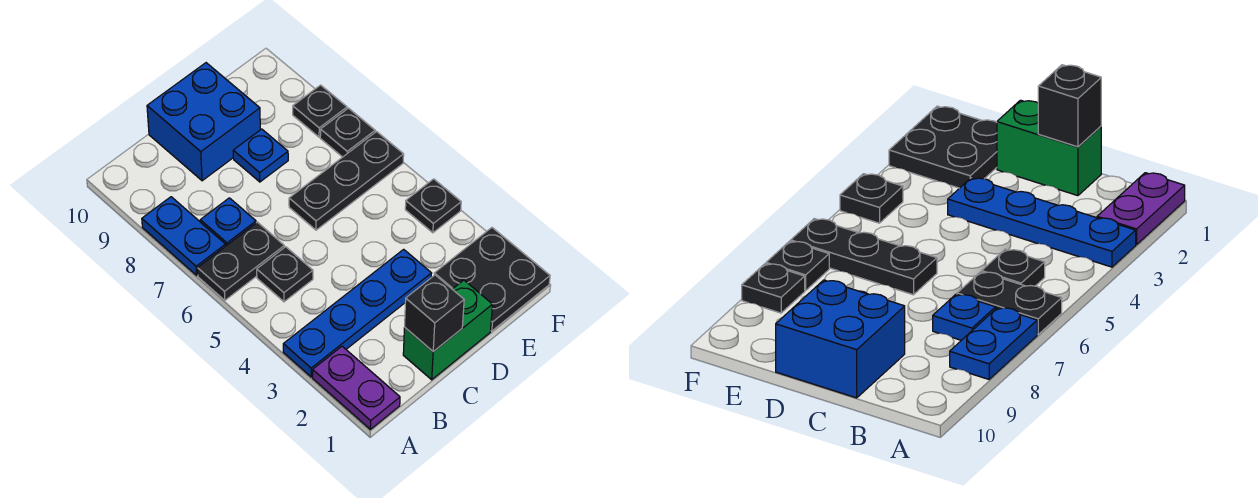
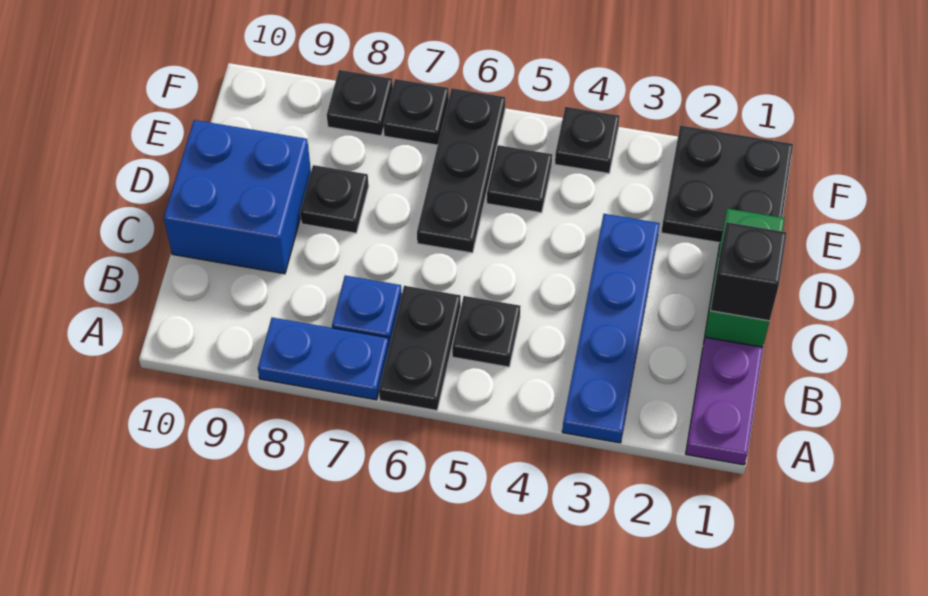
purple plate A1:A2 level 1 -> purple plate A1:B1 level 1
blue plate D8 level 1 -> black plate D8 level 1
none -> black plate E5 level 1

